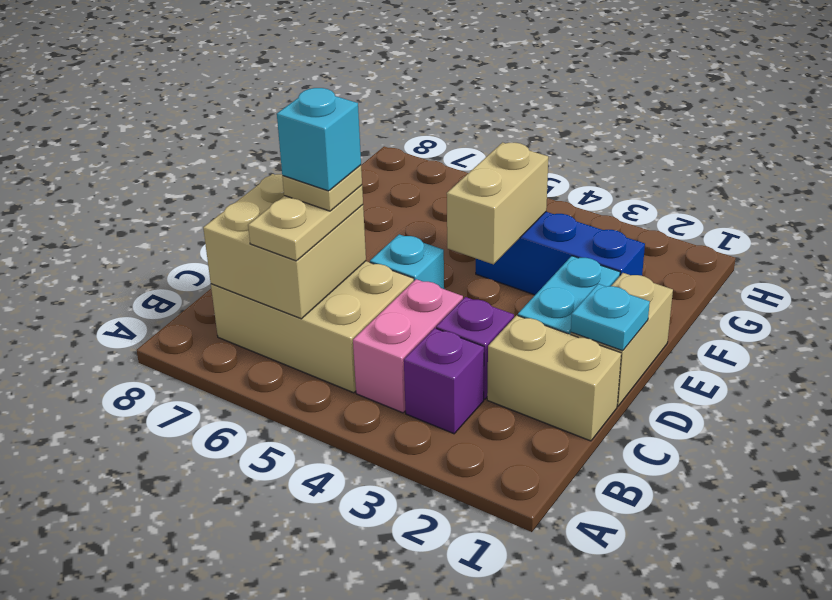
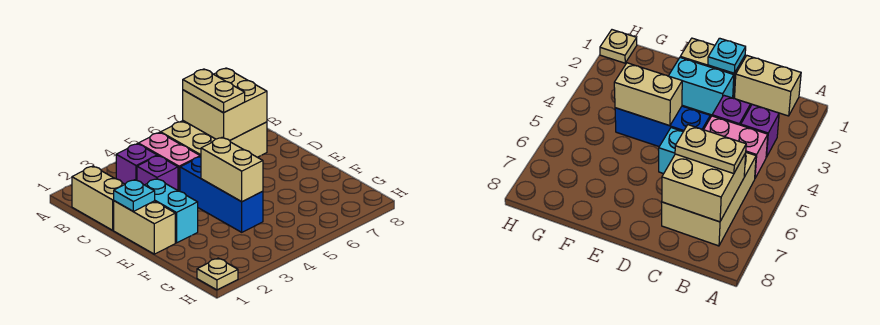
tan brick C1:C2 level 1 -> tan brick B1:C1 level 1
tan plate C6 level 4 -> tan plate H1 level 1
cyan brick C6 level 5 -> none
blue brick F2:F4 level 1 -> blue brick D4:F4 level 1

